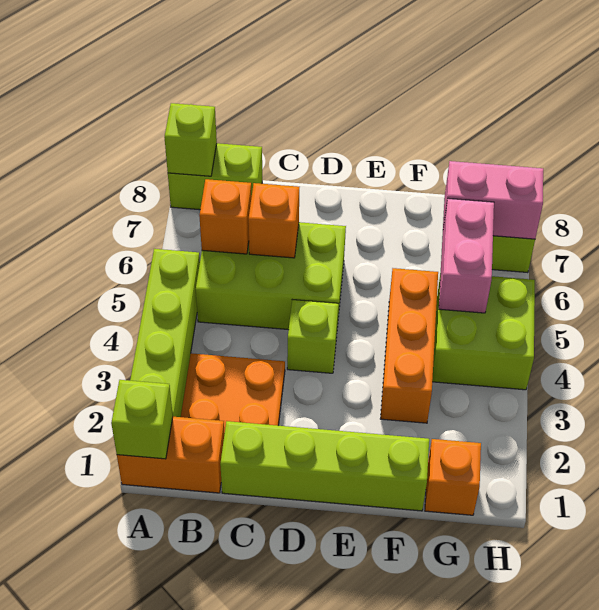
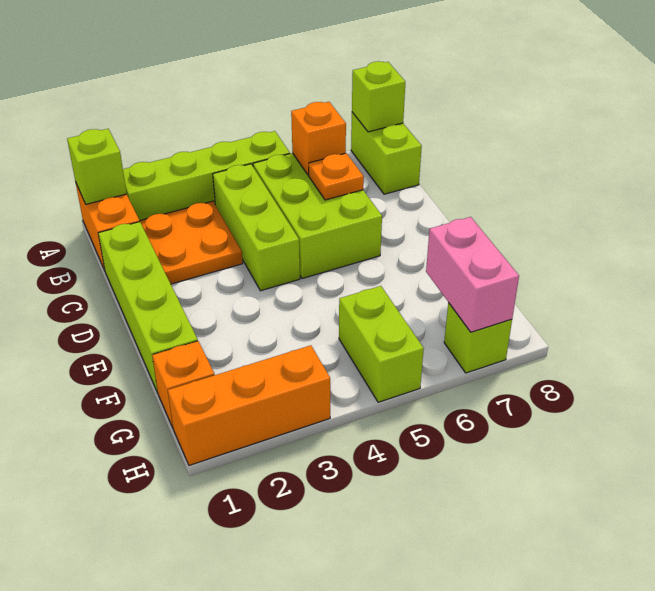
orange brick C6 level 2 -> orange plate C6 level 2
lime brick D4 level 1 -> lime brick B4:D4 level 1
orange brick F3:F5 level 1 -> orange brick H1:H3 level 1
lime brick G4:H5 level 1 -> lime brick G5:H5 level 1
pink brick G5:G6 level 2 -> none

